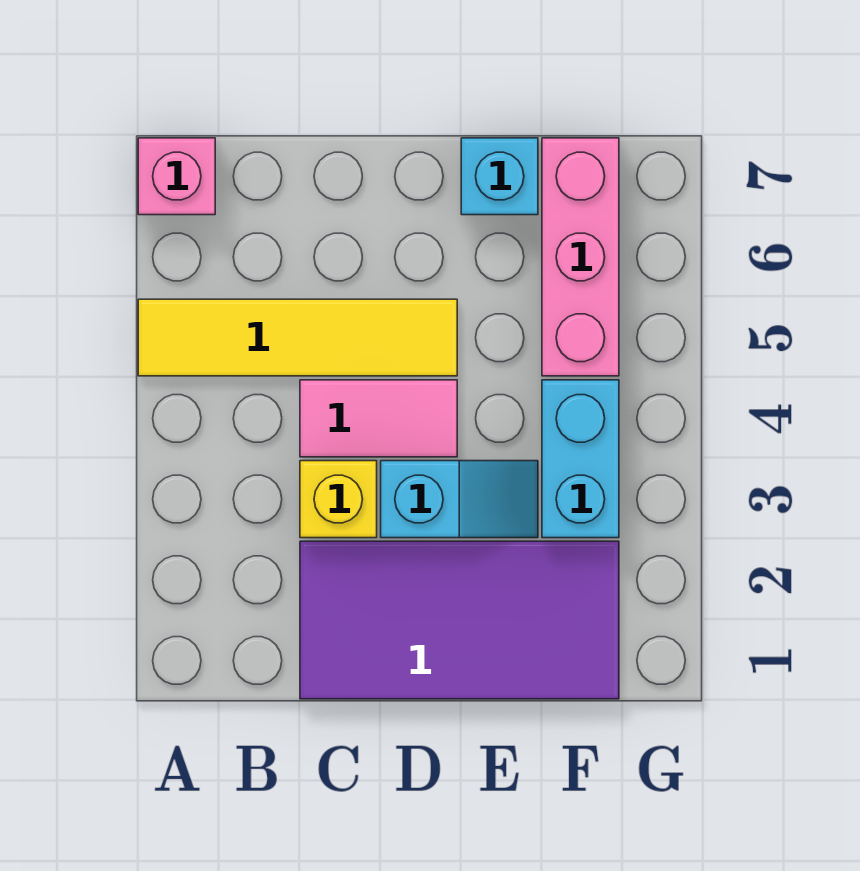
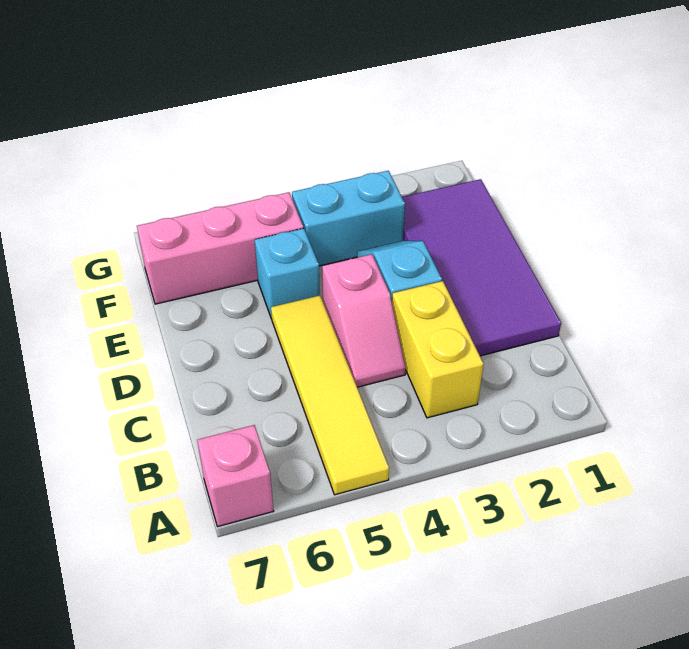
yellow brick C3 level 1 -> yellow brick B3:C3 level 1
pink tile C4:D4 level 1 -> pink slope C4:D4 level 1 top D
cyan brick E7 level 1 -> cyan brick E5 level 1

